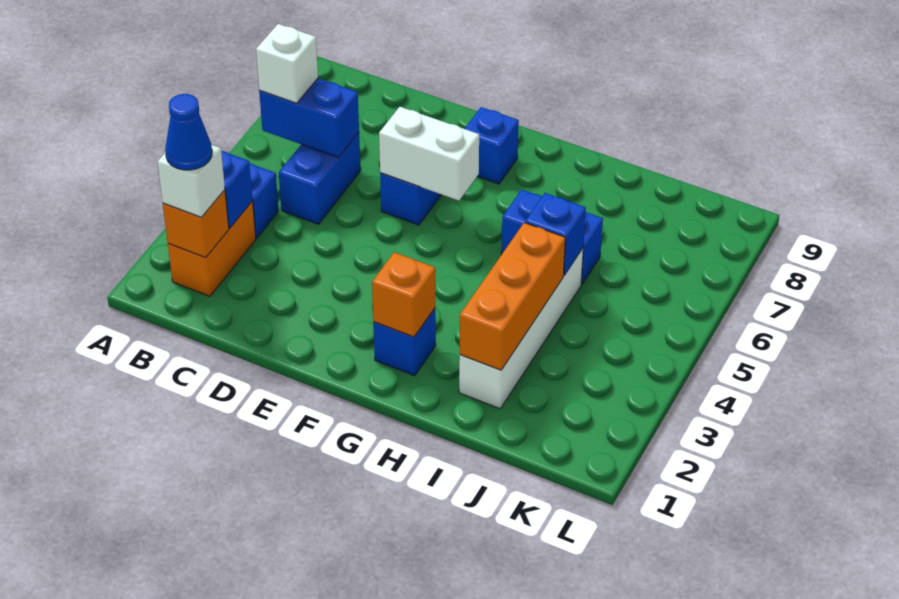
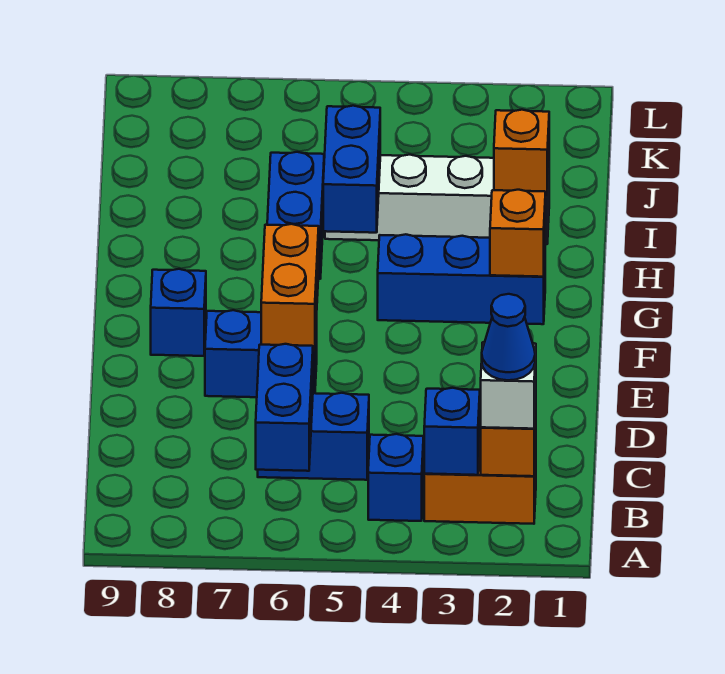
white brick B6 level 3 -> none
white brick E6:F6 level 2 -> orange brick E6:F6 level 2
blue brick G2 level 1 -> blue brick G2:G4 level 1
orange brick I2:I4 level 2 -> orange brick I2 level 2
blue brick I5 level 2 -> blue brick H5:I5 level 2

